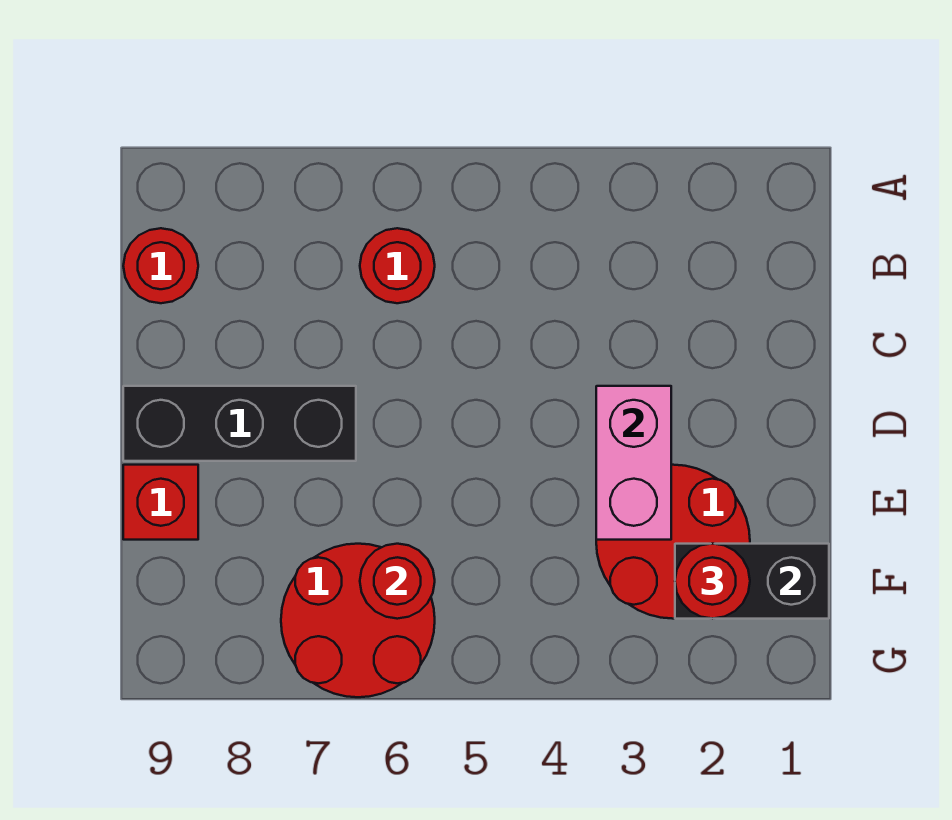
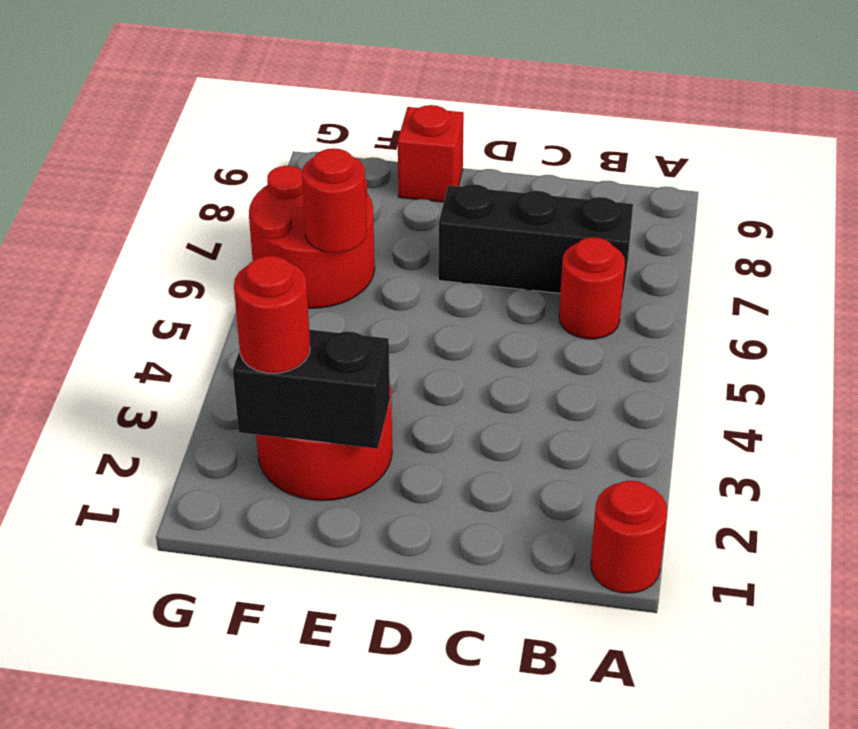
red round brick B9 level 1 -> red round brick A1 level 1
pink brick D3:E3 level 2 -> none
black brick D7:D9 level 1 -> black brick B7:D7 level 1
black brick F1:F2 level 2 -> black brick E2:F2 level 2

